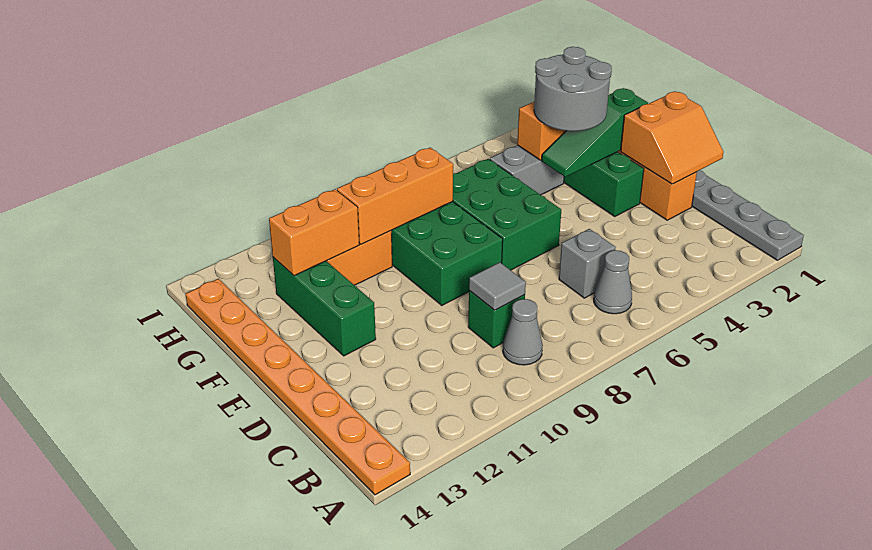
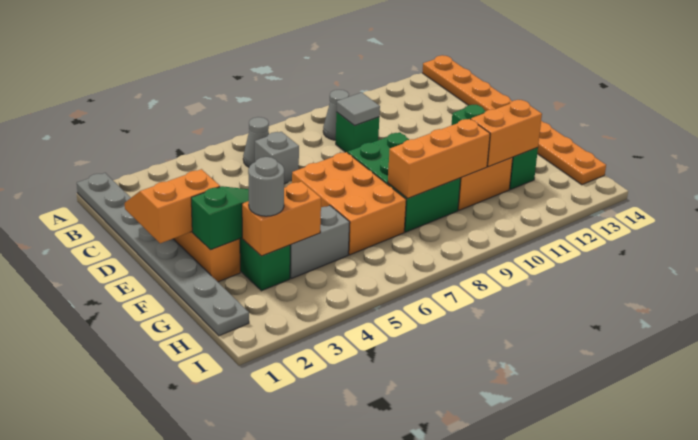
green brick E6:G7 level 1 -> orange brick E6:G7 level 1
grey round brick F3:G4 level 3 -> grey round brick G3 level 3

